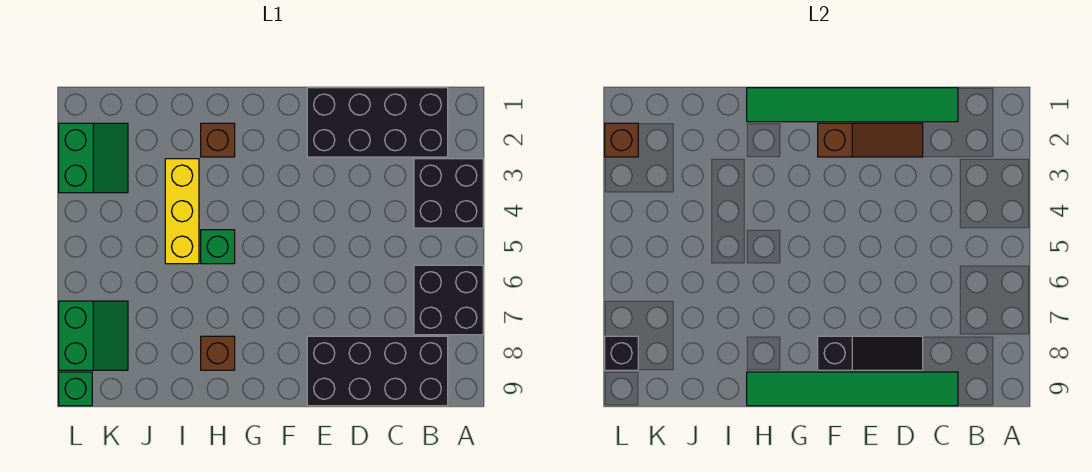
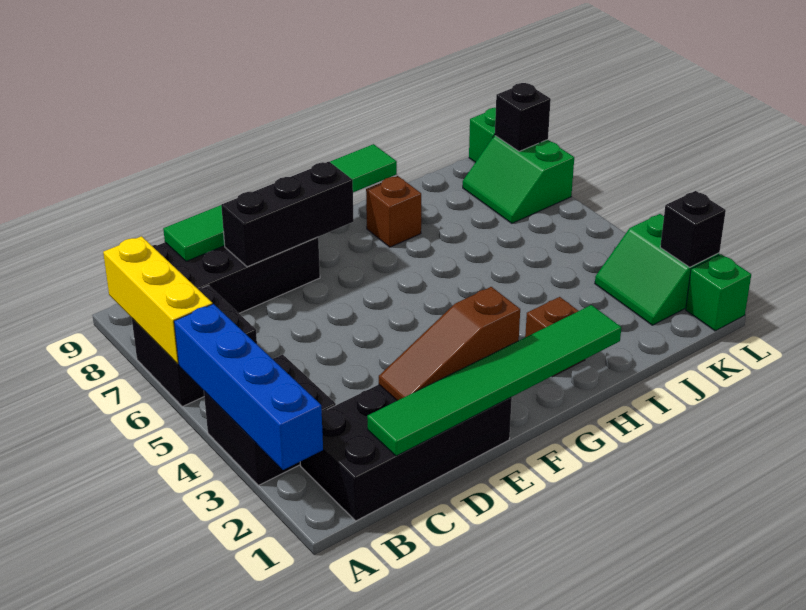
none -> blue brick A2:A5 level 2
black slope D8:F8 level 2 top F -> black brick D8:F8 level 2
green brick H5 level 1 -> green brick L1 level 1
yellow brick I3:I5 level 1 -> yellow brick A6:A8 level 2
brown brick L2 level 2 -> black brick L2 level 2

